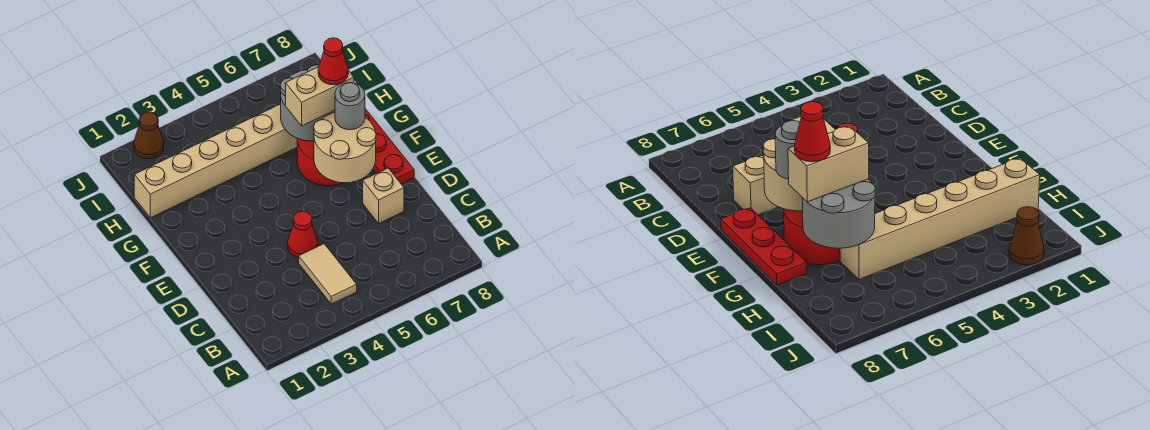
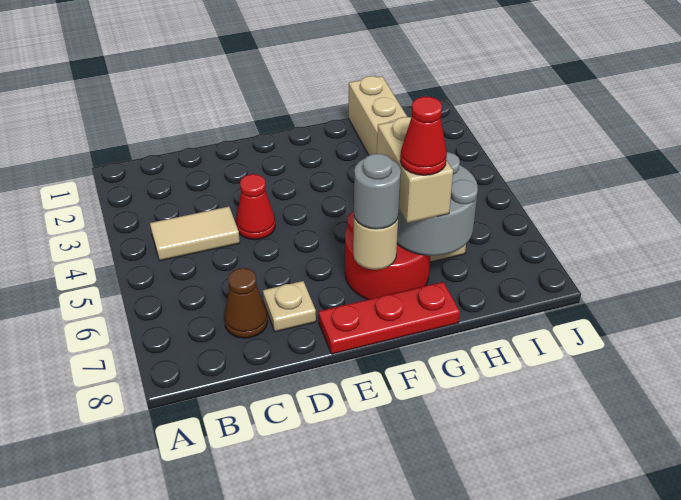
tan brick D7 level 1 -> tan plate D7 level 1
tan round brick E6:F7 level 2 -> tan round brick F7 level 2
brown cone J2 level 1 -> brown cone C7 level 1

